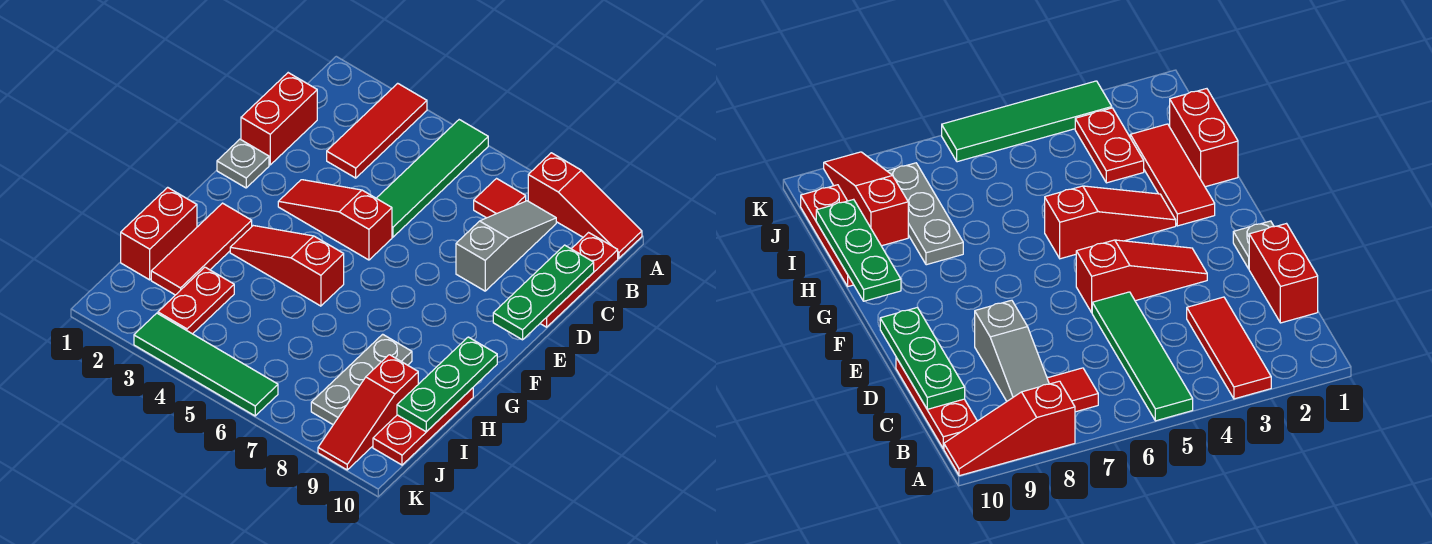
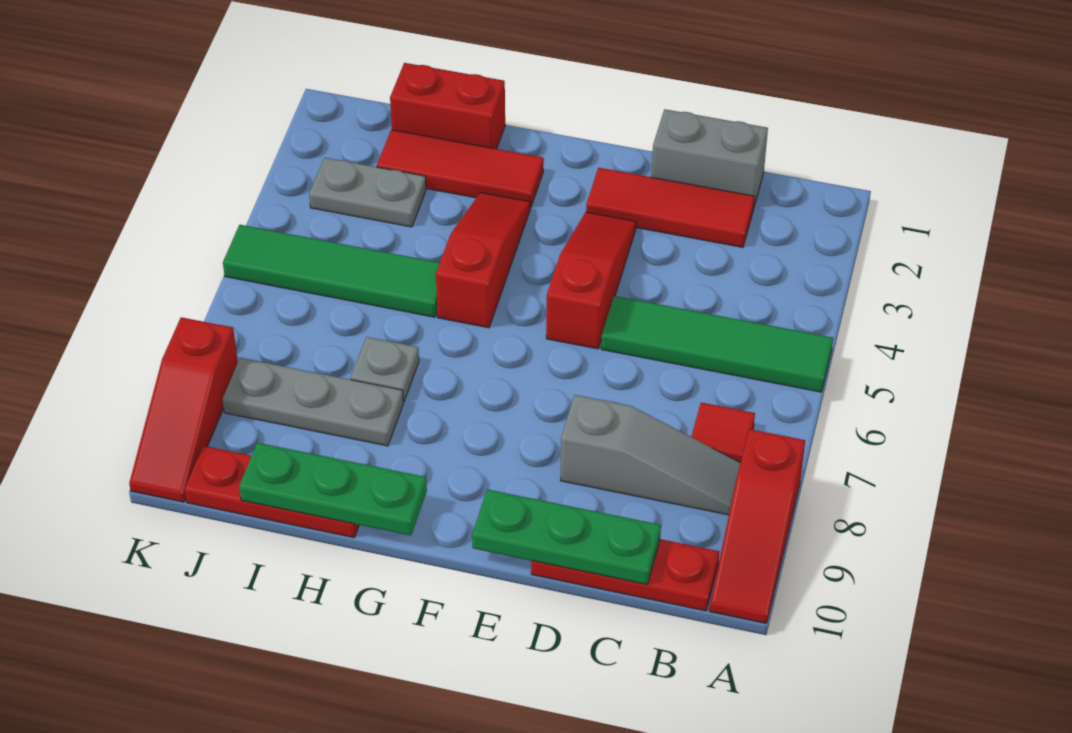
red tile A3:C3 level 1 -> red tile C2:E2 level 1
red brick C1:D1 level 1 -> grey brick C1:D1 level 1
grey plate E1 level 1 -> grey plate H7 level 1
red plate I3:J3 level 1 -> grey plate I3:J3 level 1
red slope I9:K9 level 1 top I -> red slope K8:K10 level 1 top 8
green tile K3:K6 level 1 -> green tile H5:K5 level 1

